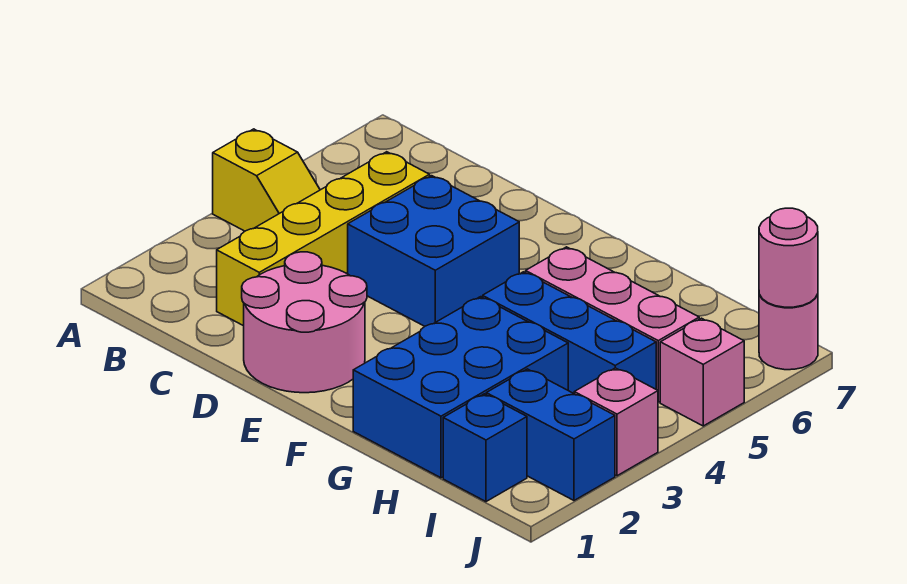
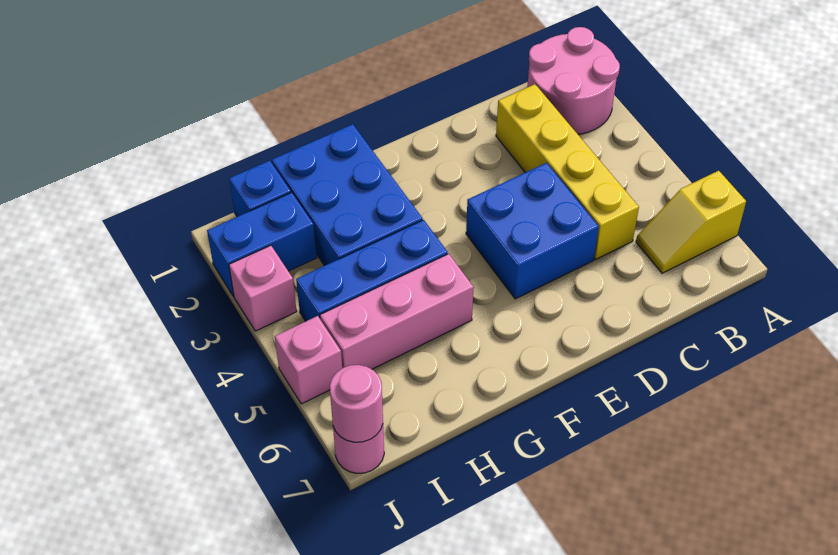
yellow slope A4:B4 level 1 top A -> yellow slope A6:B6 level 1 top A
pink round brick D1:E2 level 1 -> pink round brick A1:B2 level 1

